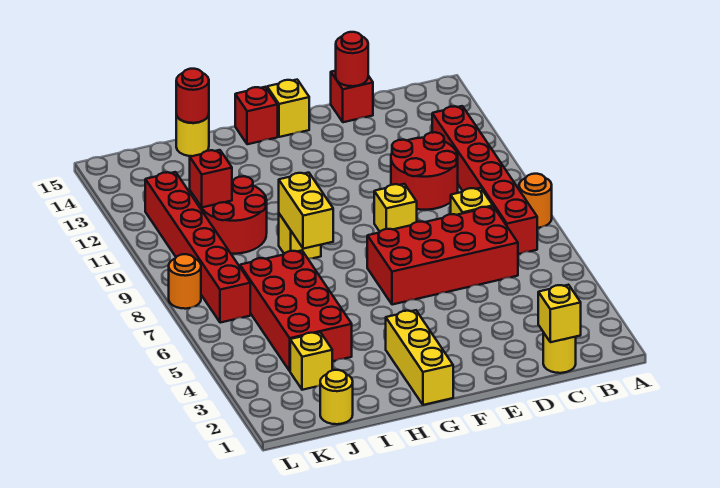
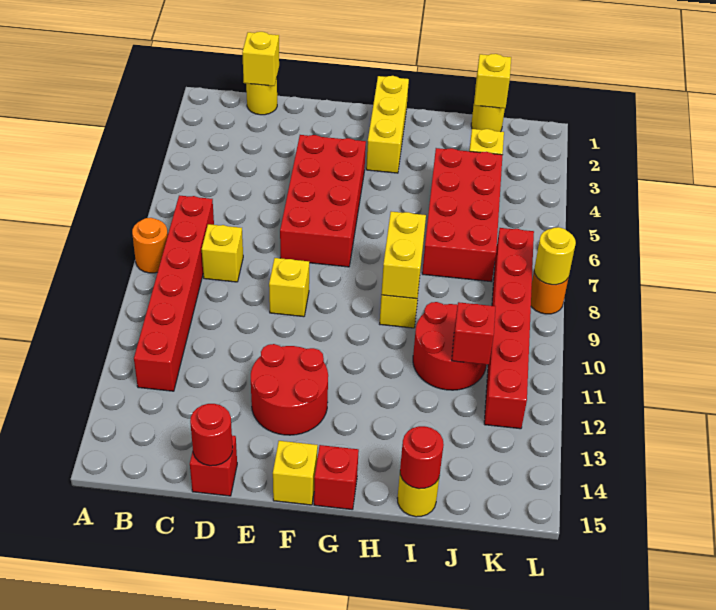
red brick C6:F7 level 1 -> red brick E4:F7 level 1
red round brick C10:D11 level 1 -> red round brick E12:F13 level 1
none -> yellow brick J1 level 2
none -> yellow round brick L8 level 2

